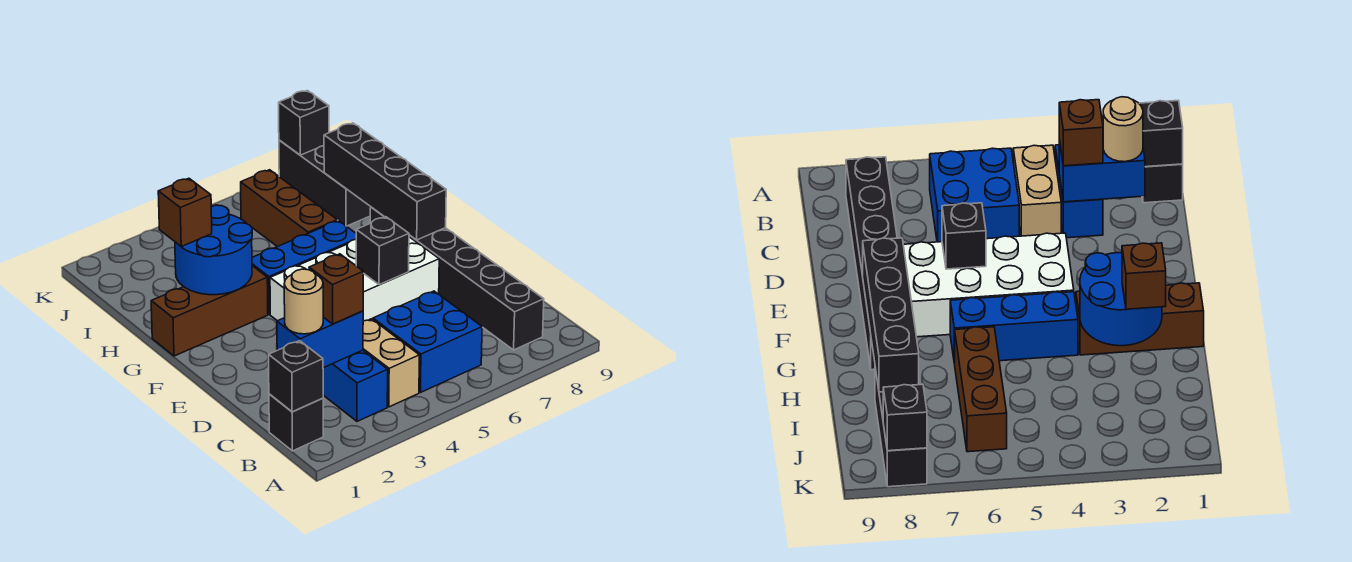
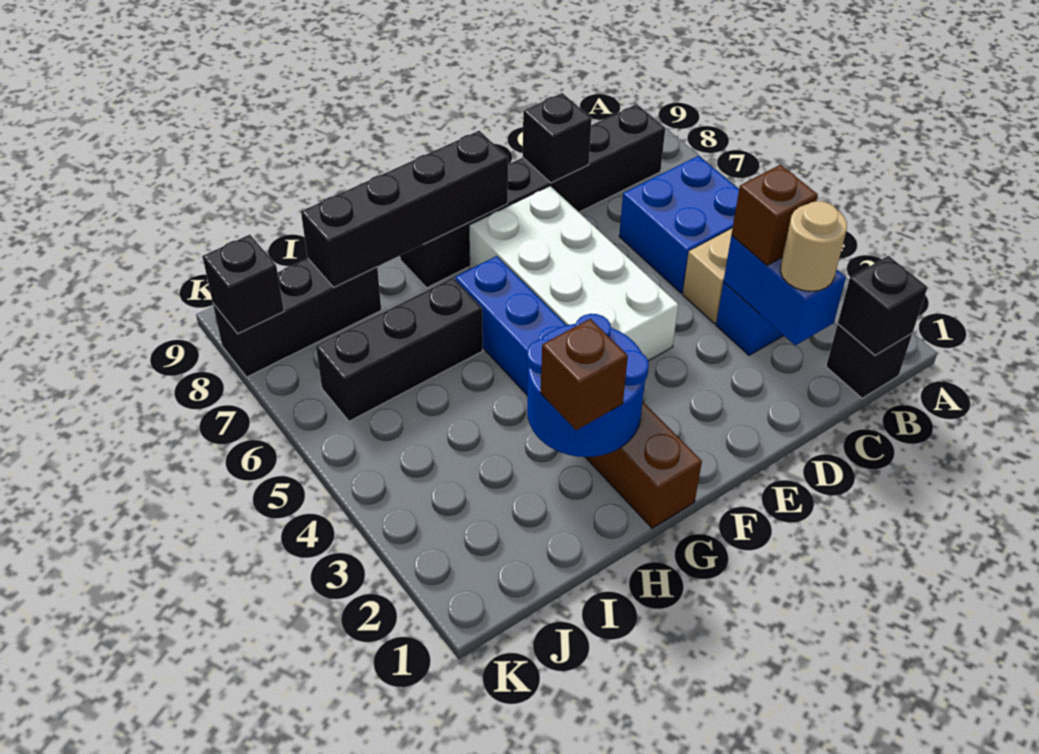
black brick E6 level 2 -> black brick D8 level 2
brown brick H6:J6 level 1 -> black brick H6:J6 level 1

